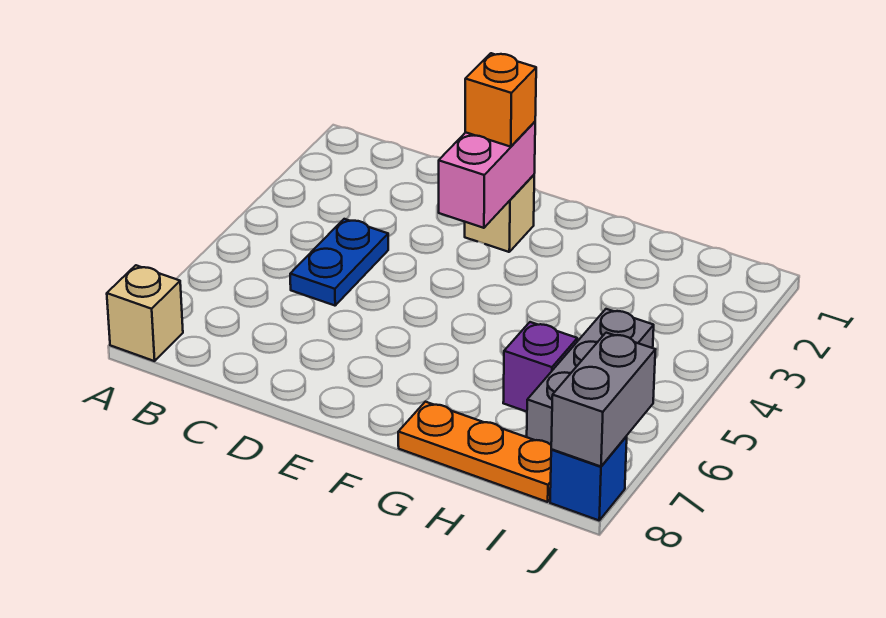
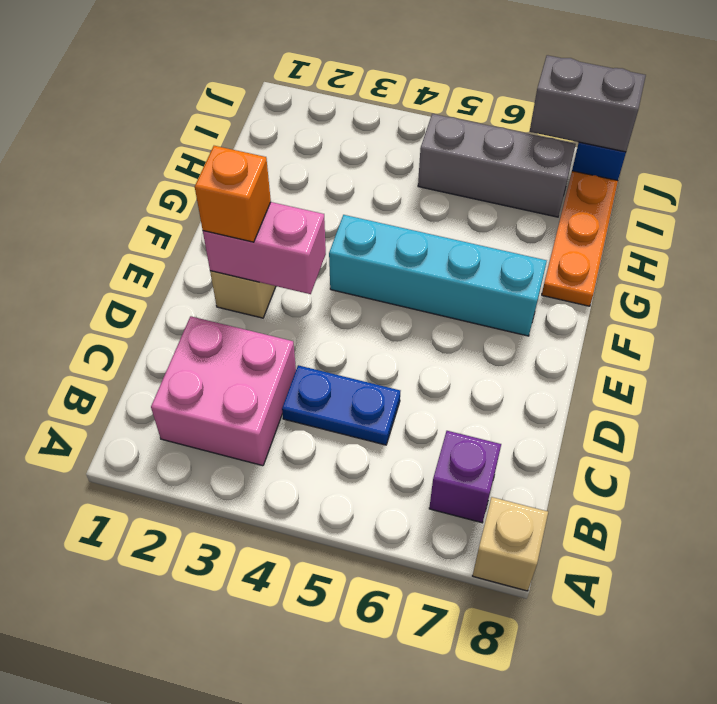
none -> pink brick B2:C3 level 1
none -> cyan brick F4:F7 level 1
purple brick H6 level 1 -> purple brick B7 level 1

